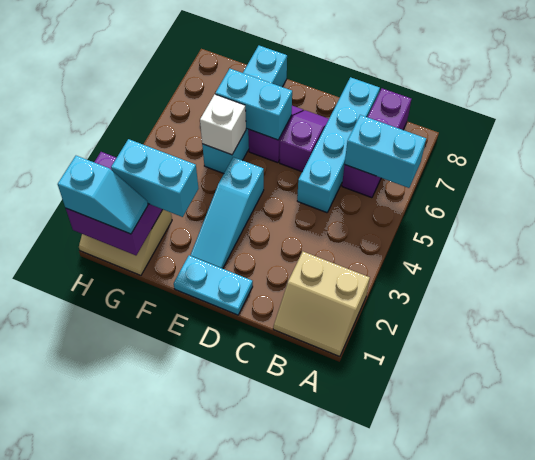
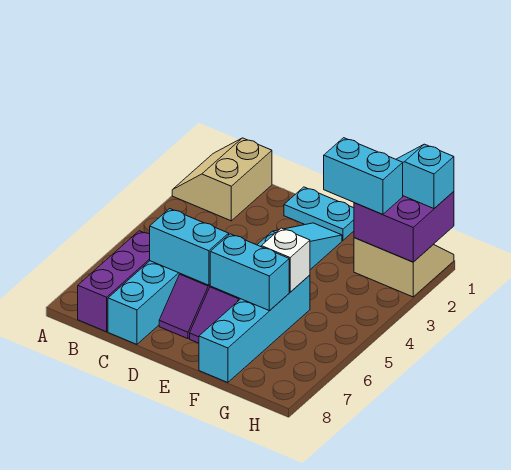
tan slope A1:B2 level 1 top 2 -> tan slope A1:B2 level 1 top B
cyan brick A6:B6 level 2 -> cyan brick C6:D6 level 2

